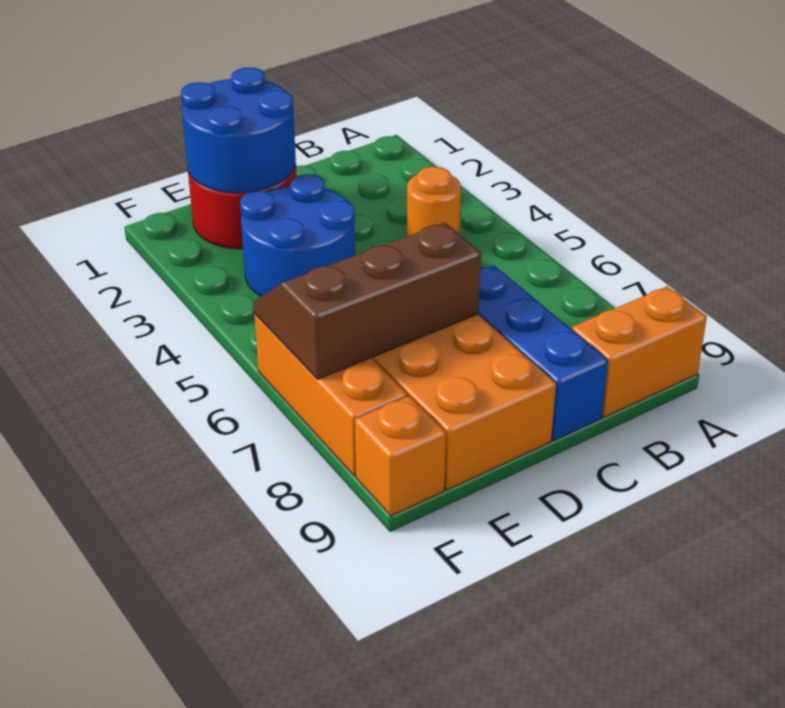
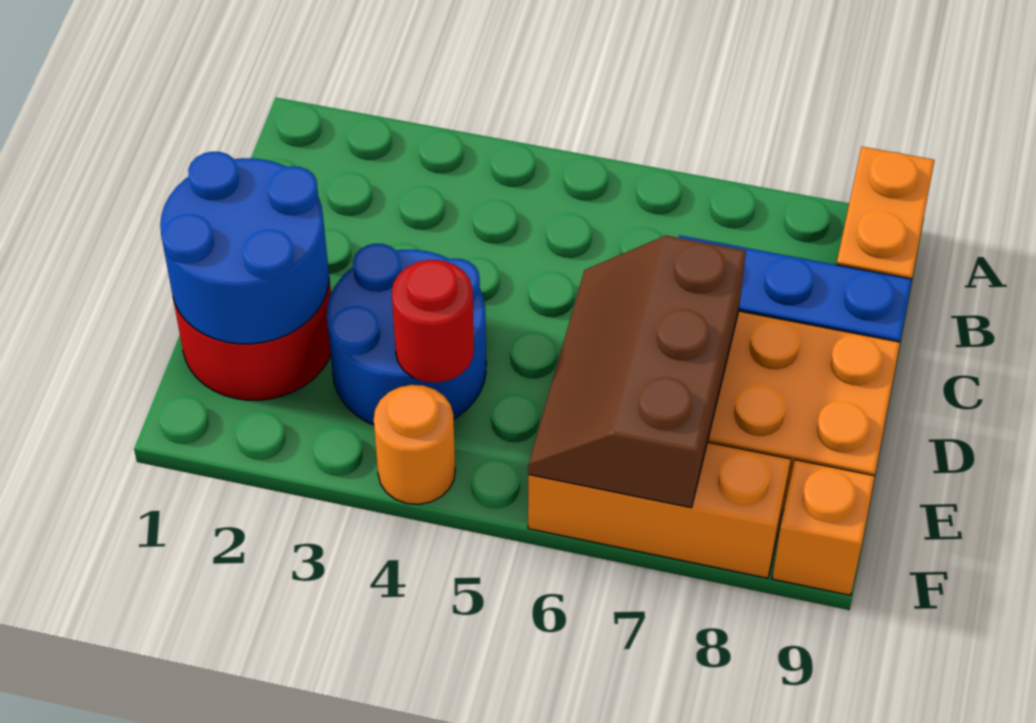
orange round brick B4 level 1 -> orange round brick F4 level 1
none -> red round brick E4 level 2

